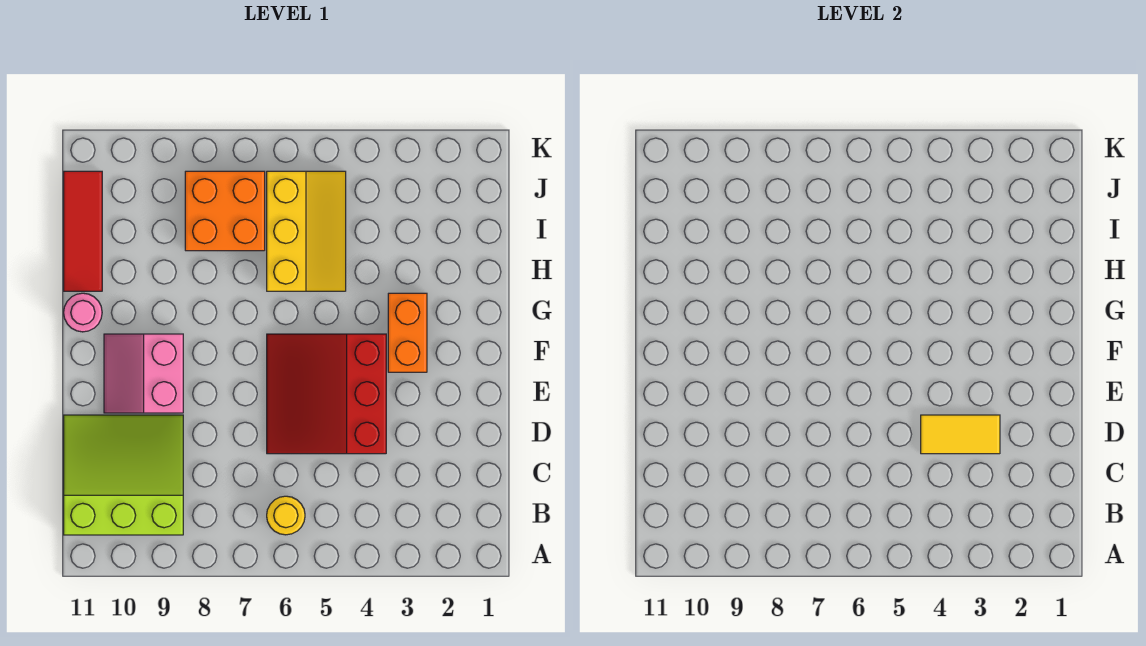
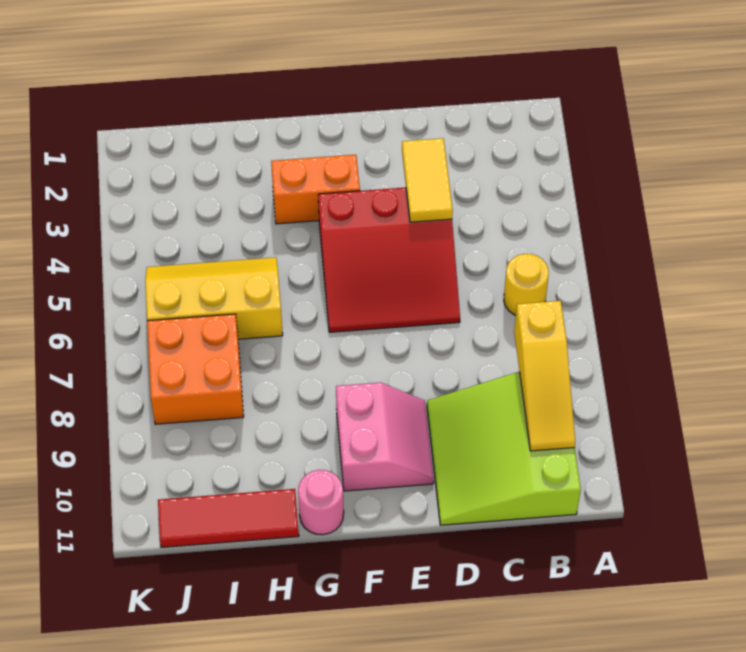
none -> yellow slope B8:B10 level 2 top 8
pink slope E9:F10 level 1 top 9 -> pink slope E9:F10 level 1 top F

